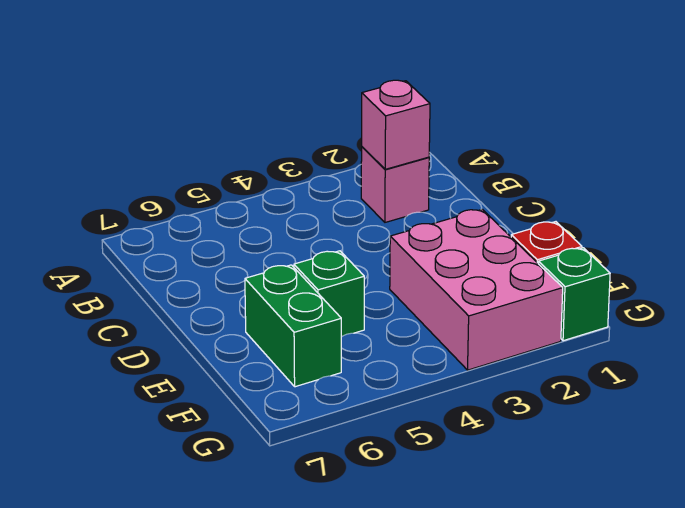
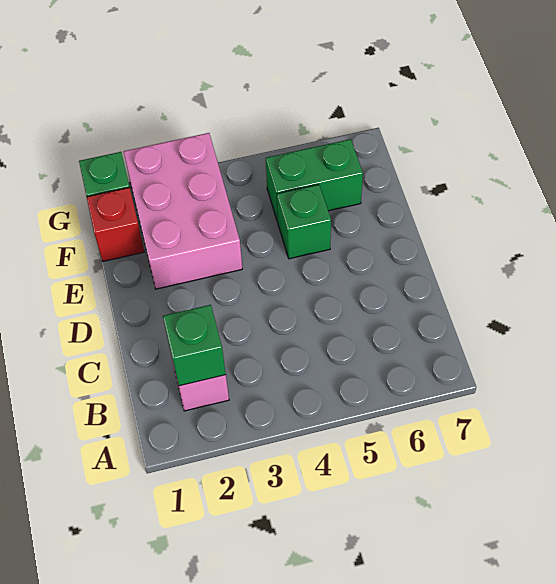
pink brick B2 level 2 -> green brick B2 level 2
green brick E6:F6 level 1 -> green brick F5:F6 level 1

